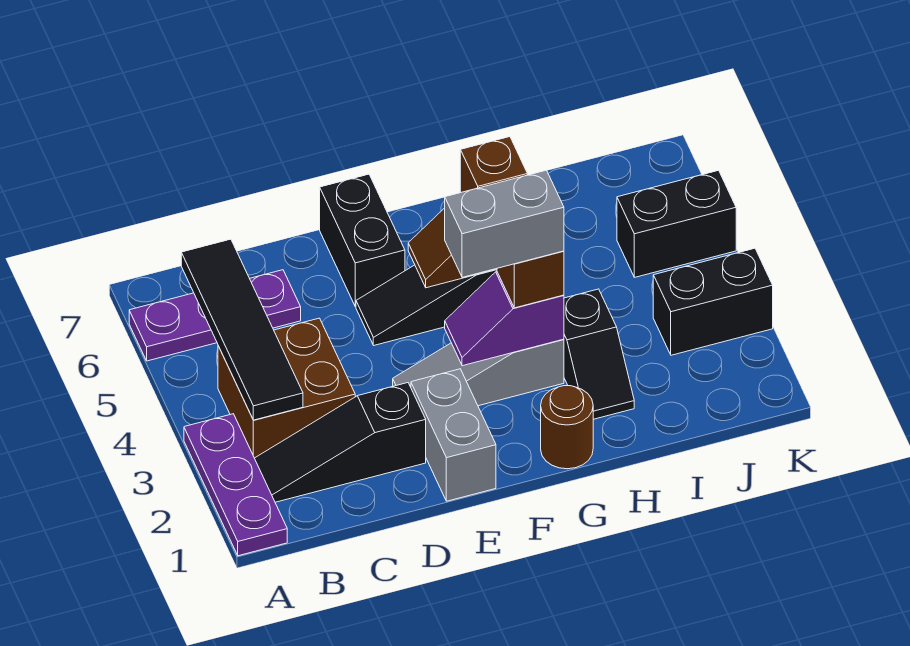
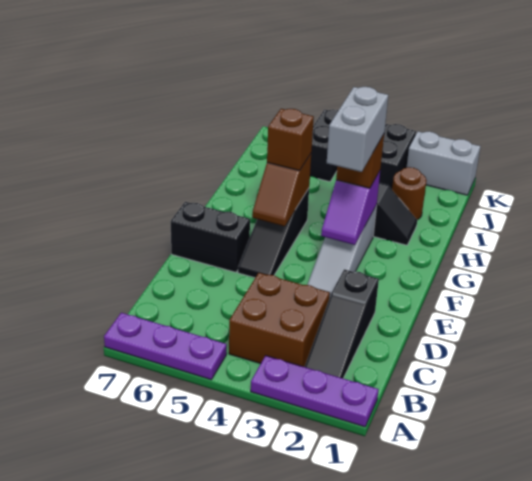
purple plate A6:C6 level 1 -> purple plate A5:A7 level 1
black tile B3:B6 level 2 -> none
grey brick E1:E2 level 1 -> grey brick K1:K2 level 1
brown round brick G1 level 1 -> brown round brick I2 level 1

